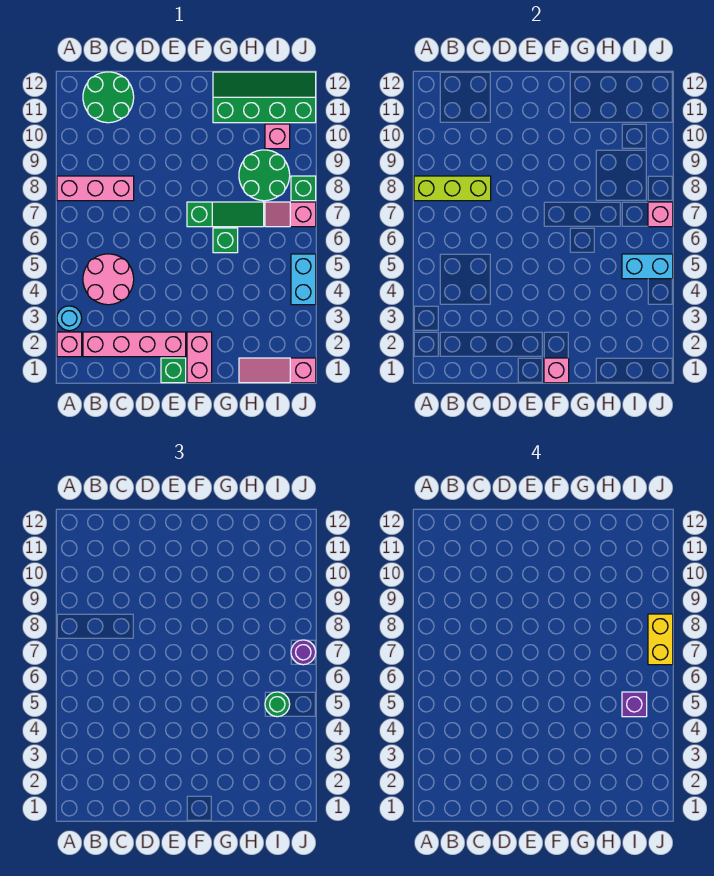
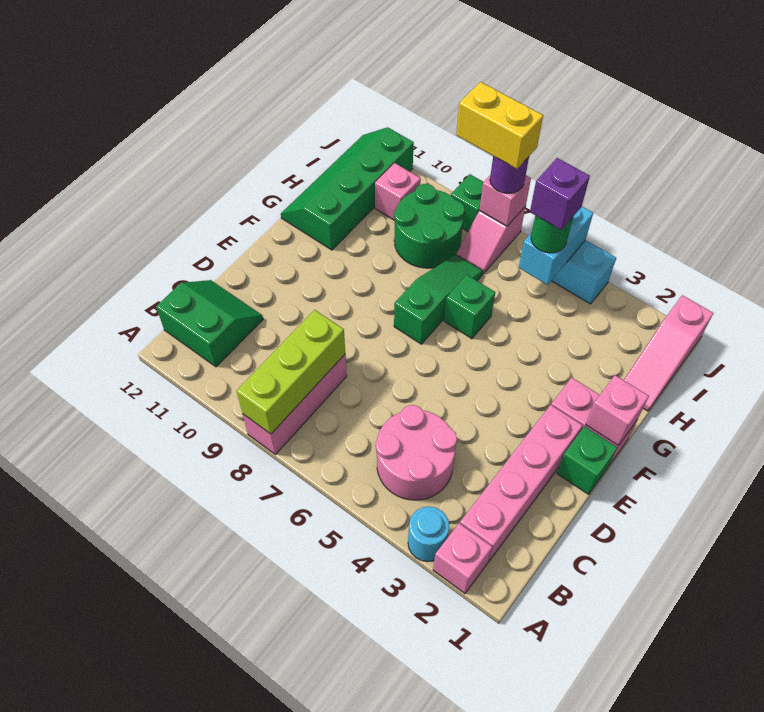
green round brick B11:C12 level 1 -> green slope B11:C12 level 1 top B

